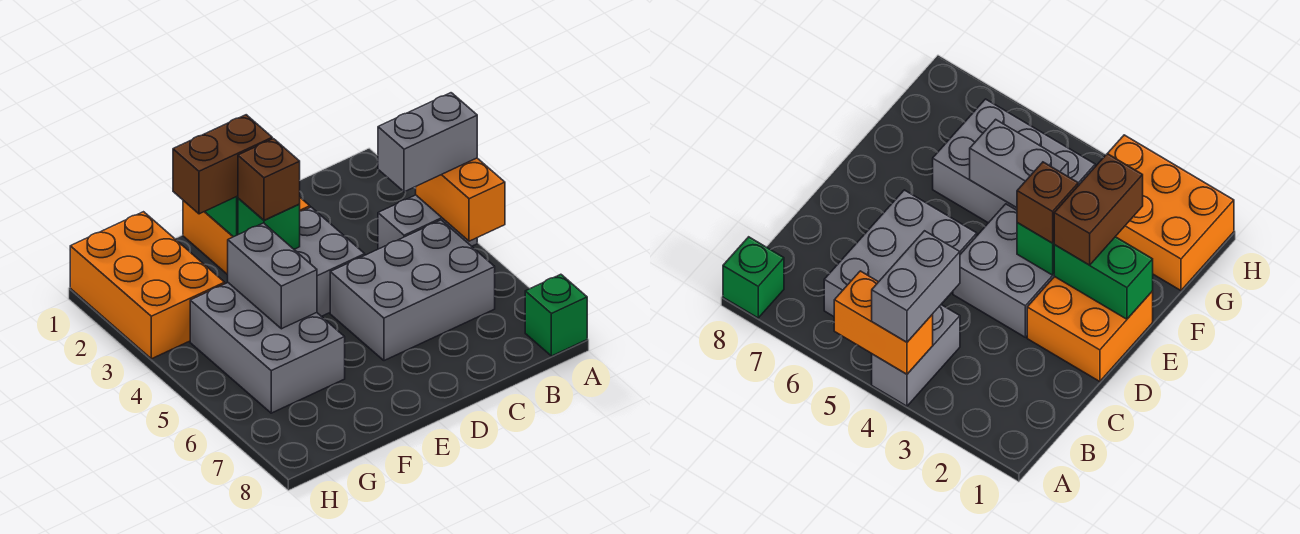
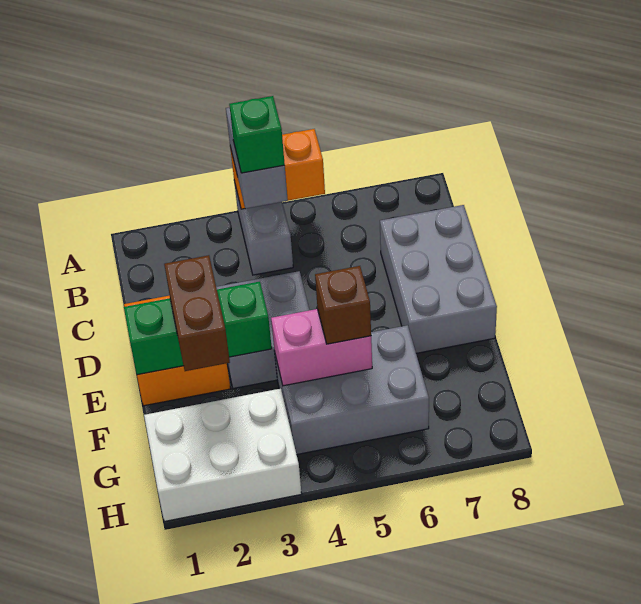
green brick A8 level 1 -> green brick B4 level 4
grey brick B5:D6 level 1 -> grey brick C7:E8 level 1
brown brick E3 level 3 -> brown brick F5 level 3
grey brick F4:F5 level 2 -> pink brick F4:F5 level 2
orange brick G1:H3 level 1 -> white brick G1:H3 level 1

